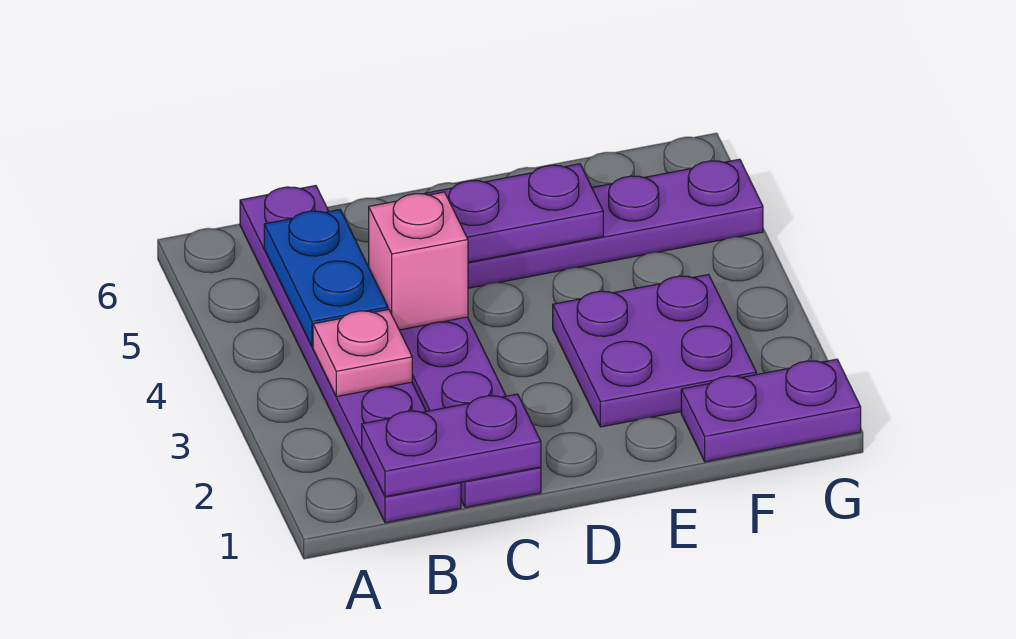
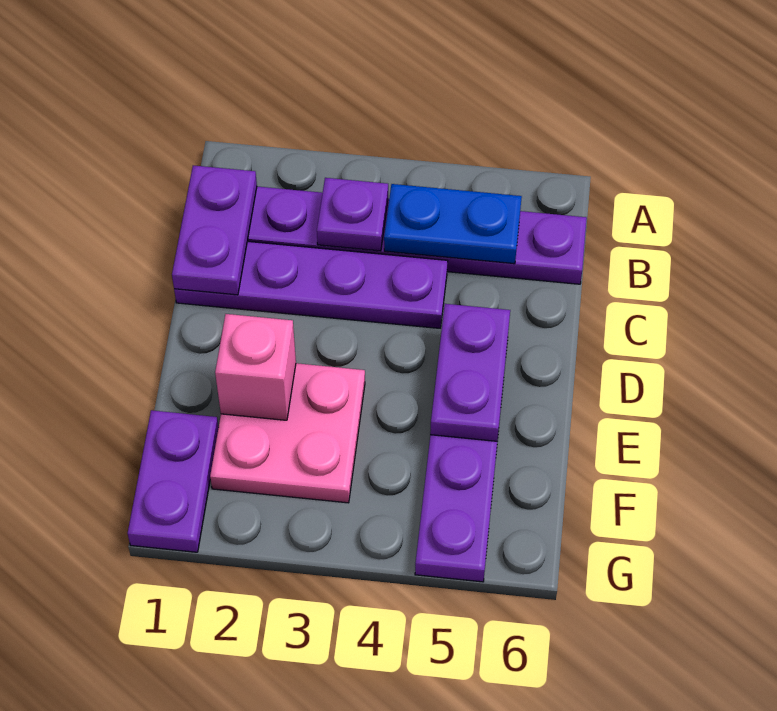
pink plate B3 level 2 -> purple plate B3 level 2
pink brick C4 level 2 -> pink brick E2 level 2
purple plate E2:F3 level 1 -> pink plate E2:F3 level 1

